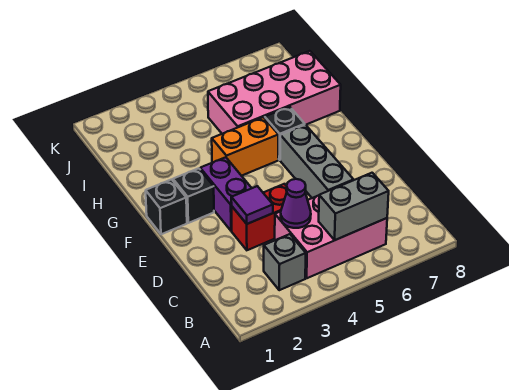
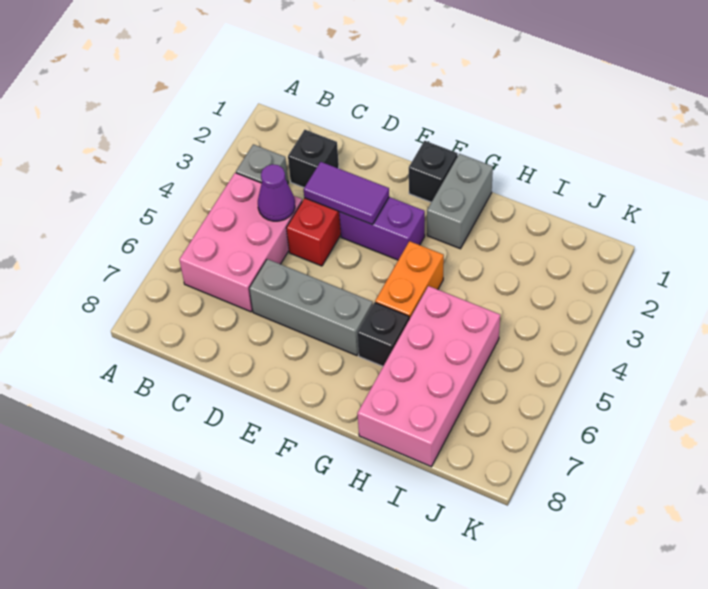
grey brick B5:B6 level 2 -> grey brick G1:G2 level 1
purple tile D3 level 2 -> purple tile D3:E3 level 2
black brick F2 level 1 -> black brick C2 level 1

